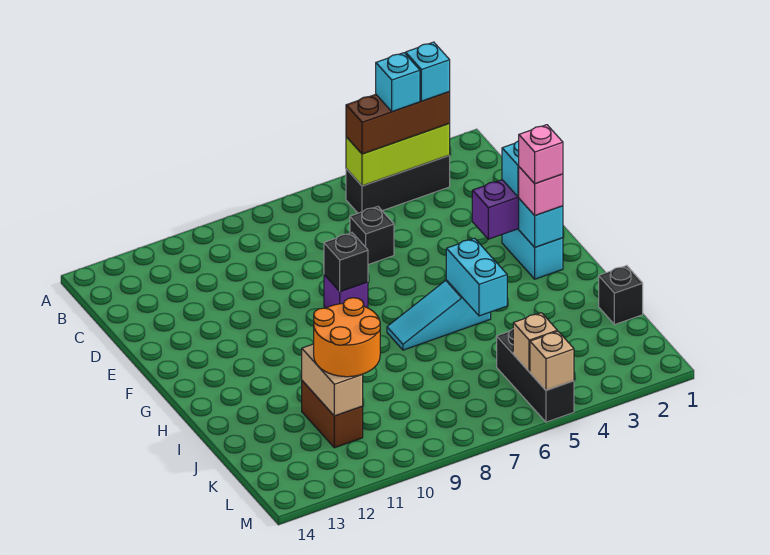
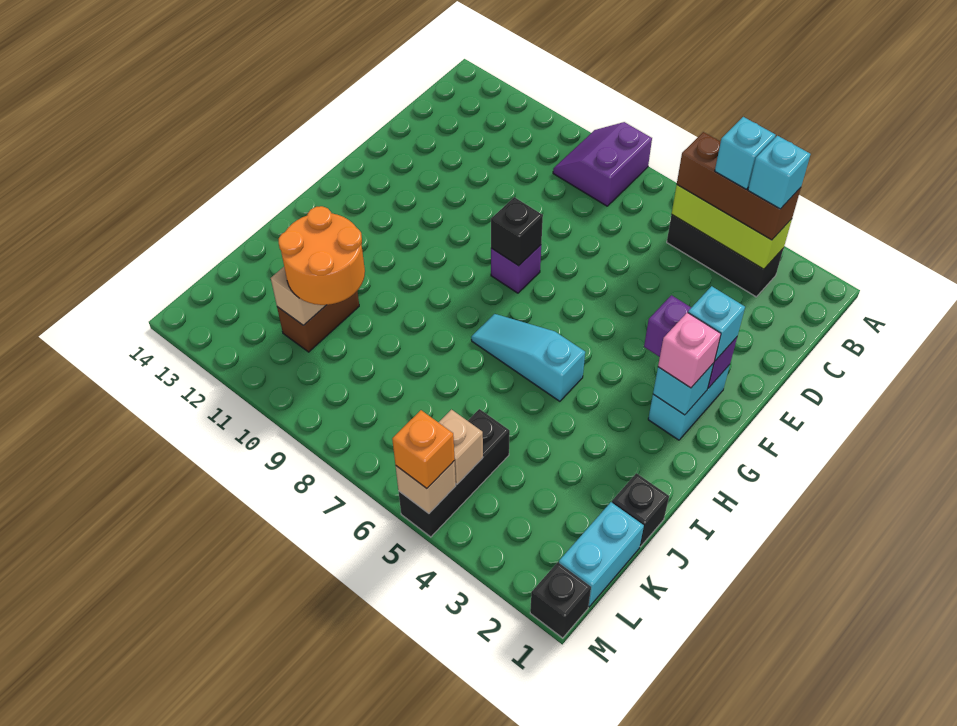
none -> purple slope A8:B9 level 1 top 8
black brick D6 level 1 -> black brick M1 level 1
pink brick G2 level 4 -> none
cyan brick H5:I5 level 2 -> cyan brick K1:L1 level 1
none -> orange brick M5 level 3

